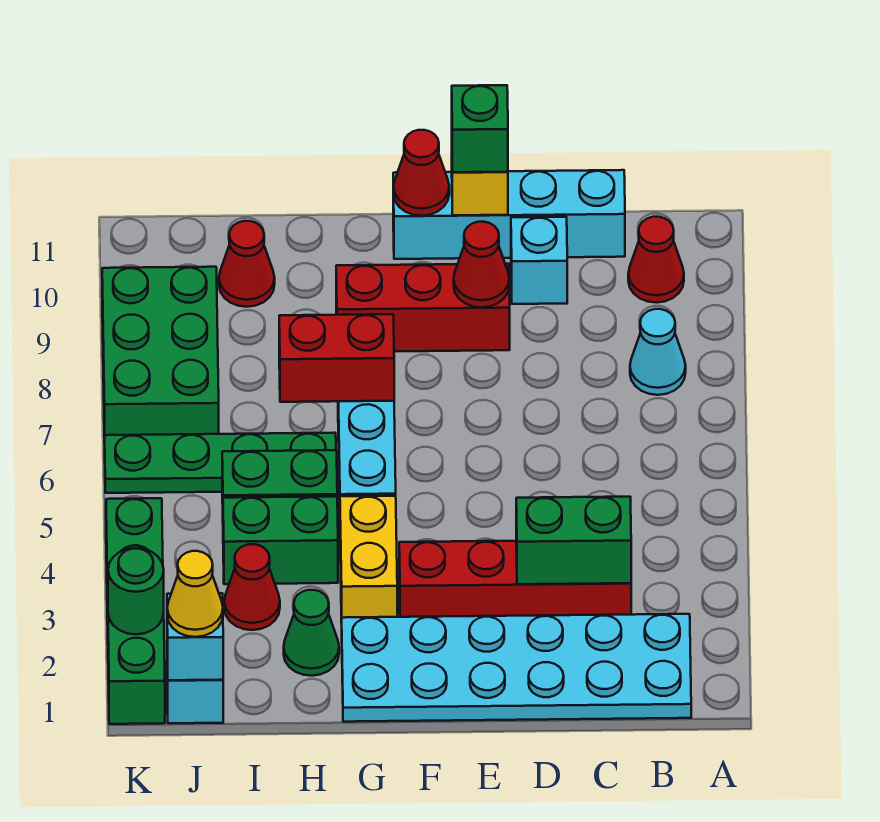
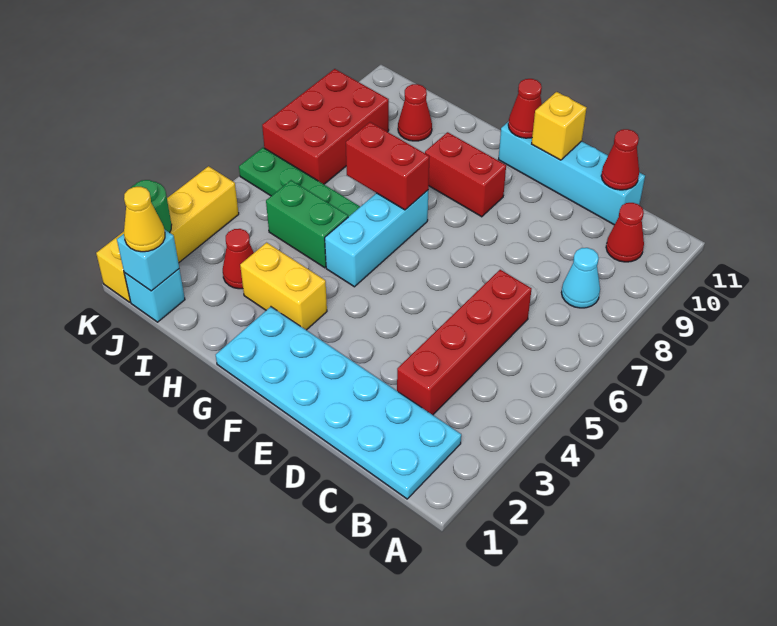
red brick C3:F3 level 1 -> red brick C3:C6 level 1
green brick C3:D3 level 2 -> none
cyan brick D10 level 1 -> none
red brick E9:G9 level 1 -> red brick F9:G9 level 1
red cone E9 level 2 -> red cone C11 level 2
green brick E11 level 3 -> none
yellow brick G3:G4 level 1 -> yellow brick G3:H3 level 1
green cone H2 level 1 -> none
green brick H4:I4 level 1 -> none
green brick J7:K9 level 1 -> red brick J7:K9 level 1
green brick K1:K4 level 1 -> yellow brick K1:K4 level 1

